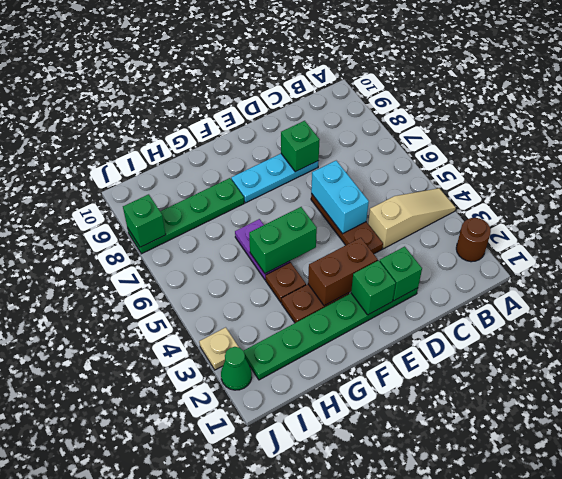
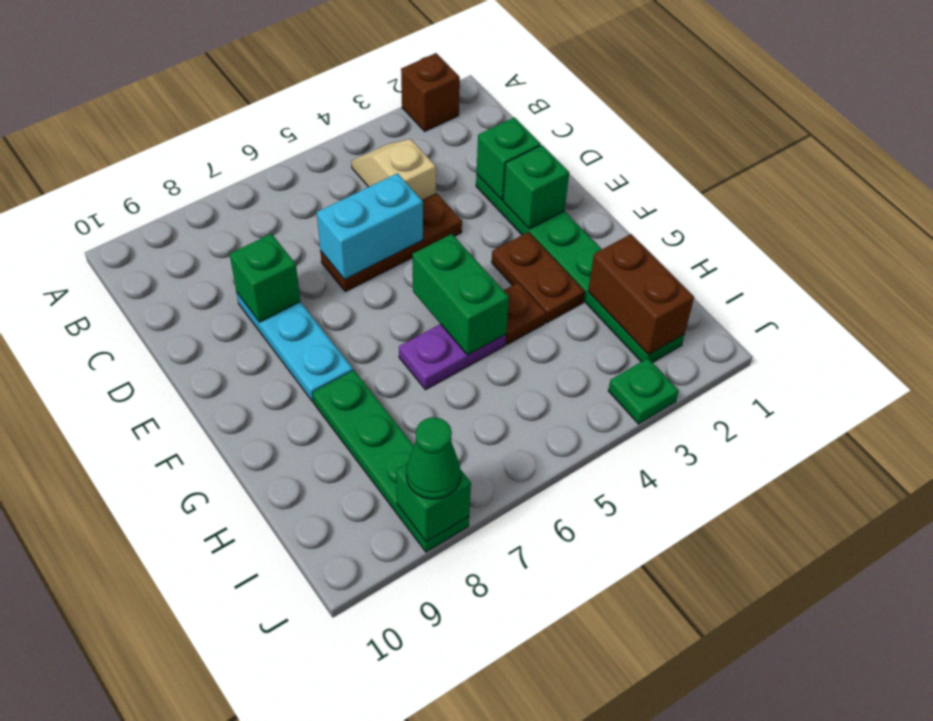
brown round brick A2 level 1 -> brown brick A2 level 1
tan slope A4:C4 level 1 top C -> tan slope B4:C4 level 1 top C
brown brick E3:F3 level 2 -> brown brick H2:I2 level 2
green cone J2 level 1 -> green cone J8 level 3
tan plate J3 level 1 -> green plate J3 level 1

